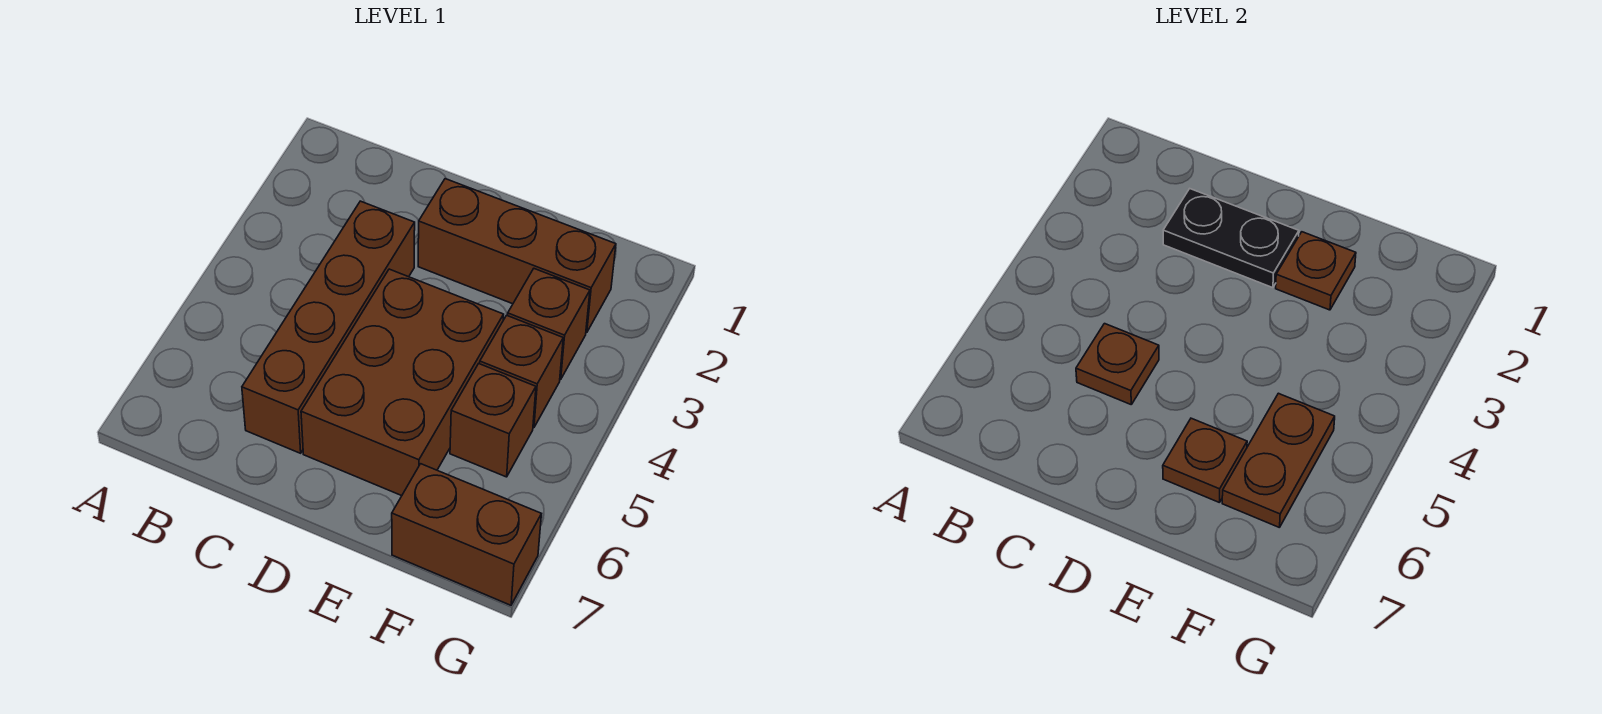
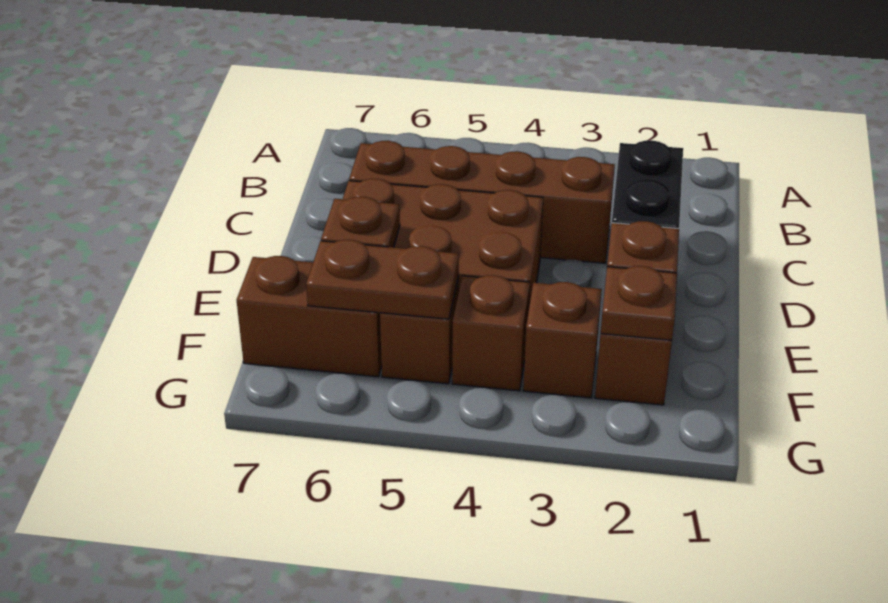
brown plate C5 level 2 -> brown plate F2 level 2
brown brick F7:G7 level 1 -> brown brick F6:F7 level 1

